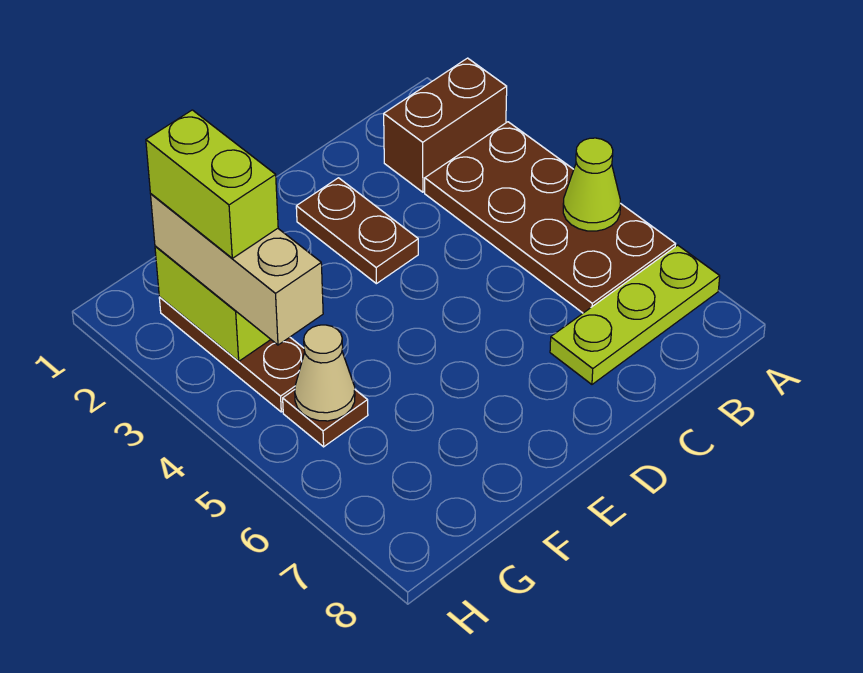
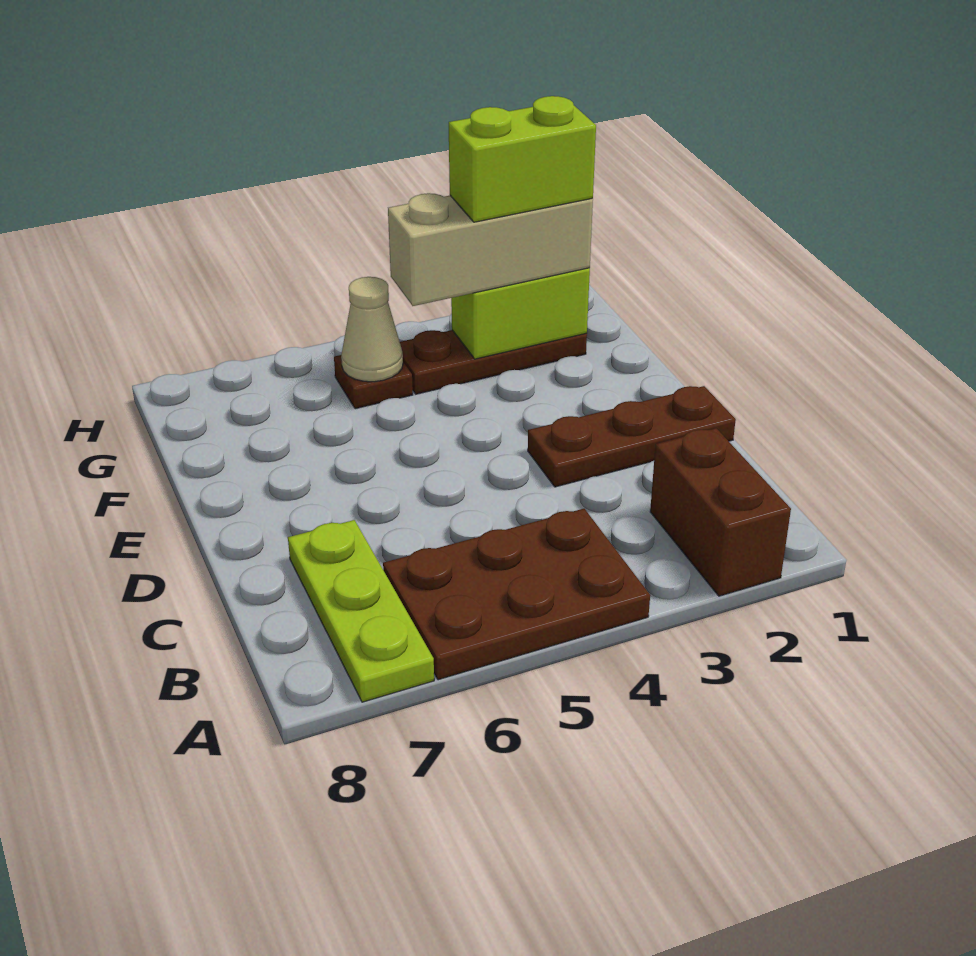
brown plate A3:B6 level 1 -> brown plate A4:B6 level 1
lime cone A5 level 2 -> none
brown plate D2:D3 level 1 -> brown plate D1:D3 level 1

